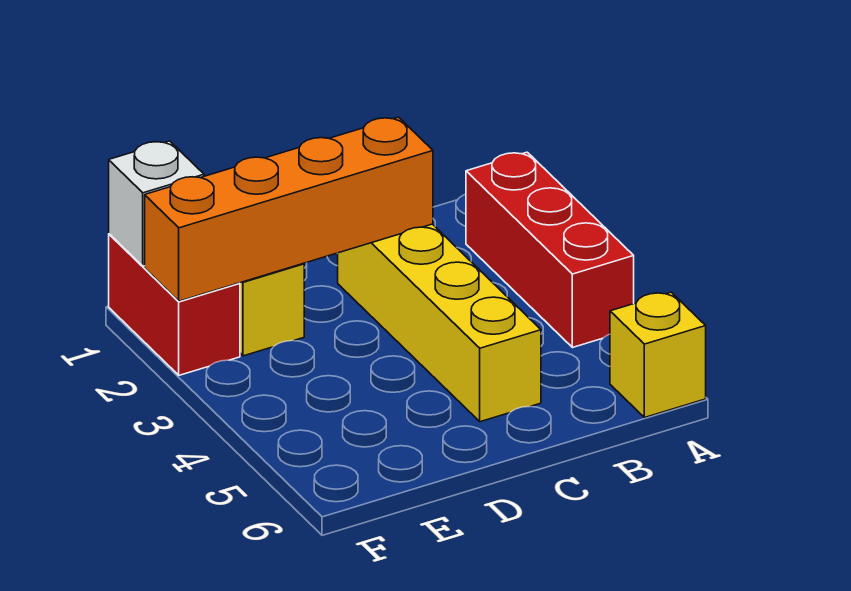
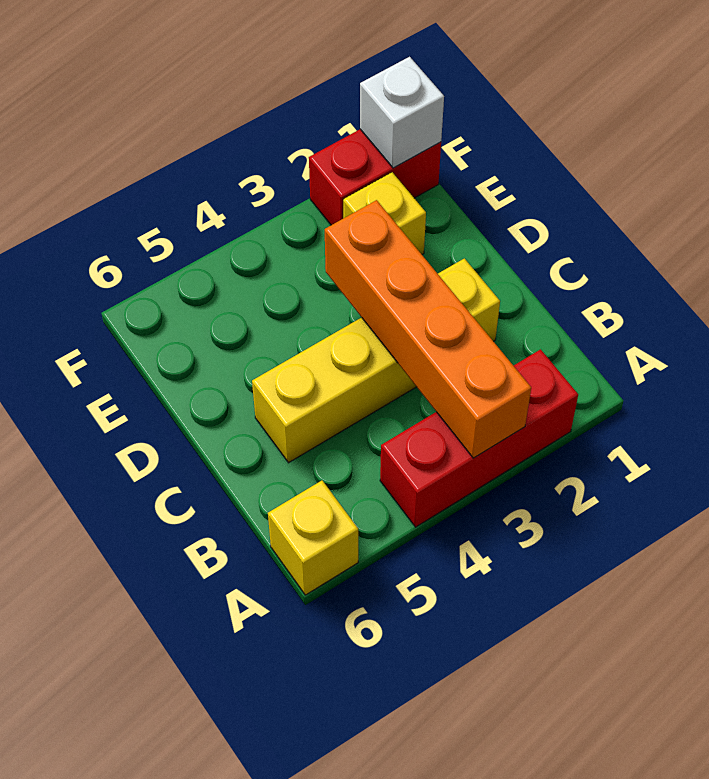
orange brick C2:F2 level 2 -> orange brick A3:D3 level 2

